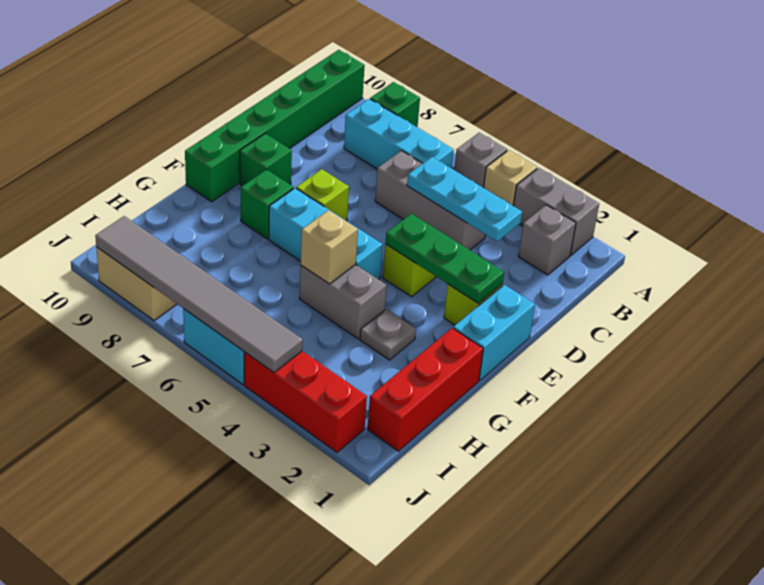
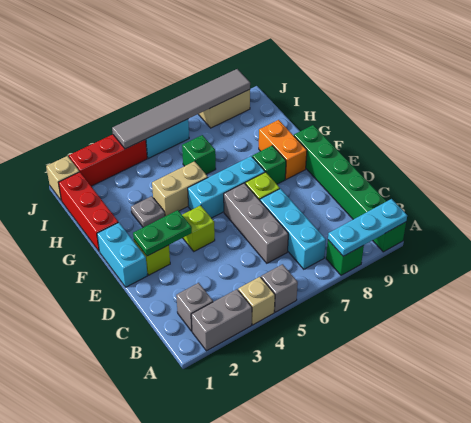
cyan brick B6:B8 level 1 -> cyan brick B7:D7 level 1
cyan plate C3:C5 level 2 -> cyan plate A8:A10 level 2
grey brick C4:C6 level 1 -> grey brick C6:E6 level 1
green plate E2:E4 level 2 -> green plate E2:E3 level 2
green brick E9 level 1 -> green brick H6 level 1
none -> orange brick F9:G9 level 1
grey brick G4:G5 level 1 -> tan brick G4:G5 level 1
tan brick G5 level 2 -> tan brick J1 level 1

